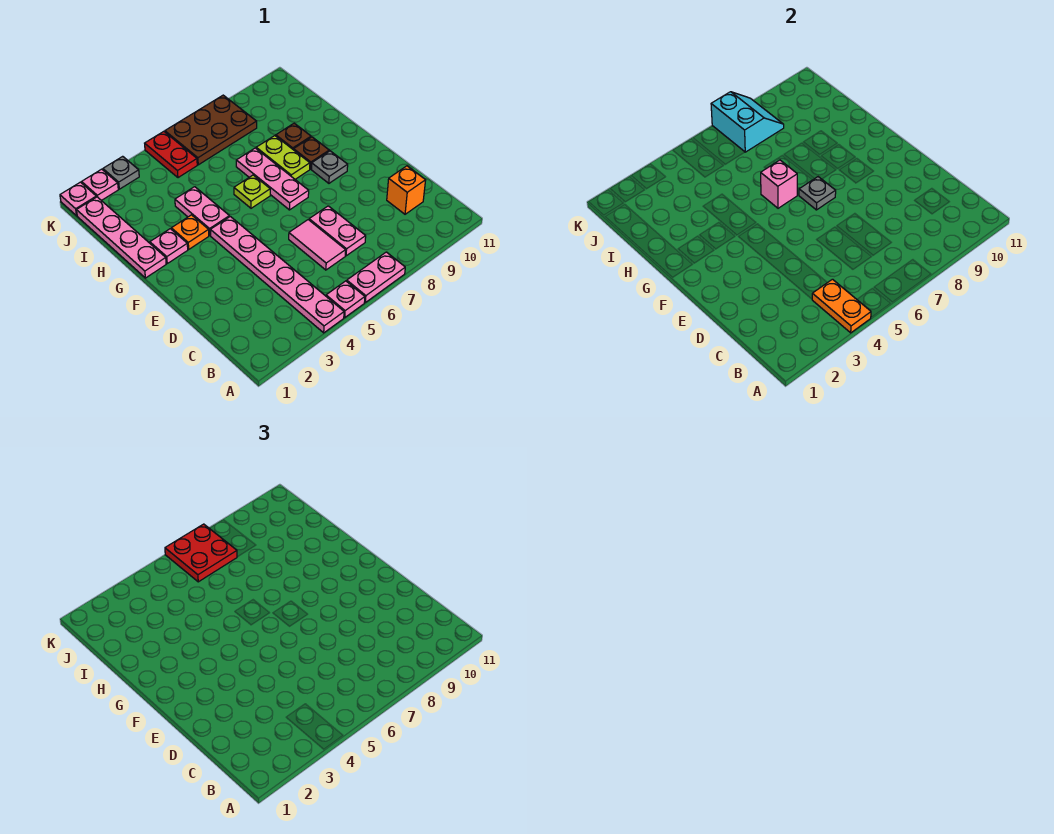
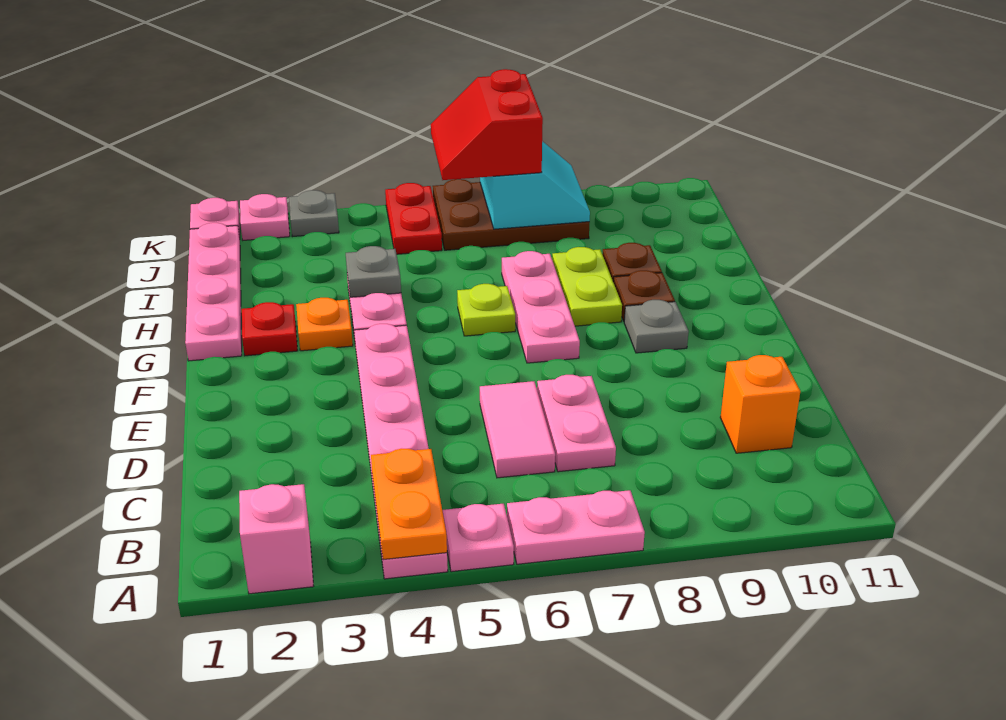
grey plate F7 level 2 -> grey plate H4 level 2
pink plate G2 level 1 -> red plate G2 level 1
pink brick G6 level 2 -> pink brick A2 level 1
red plate J6:K7 level 3 -> red slope J6:K7 level 3 top 7

